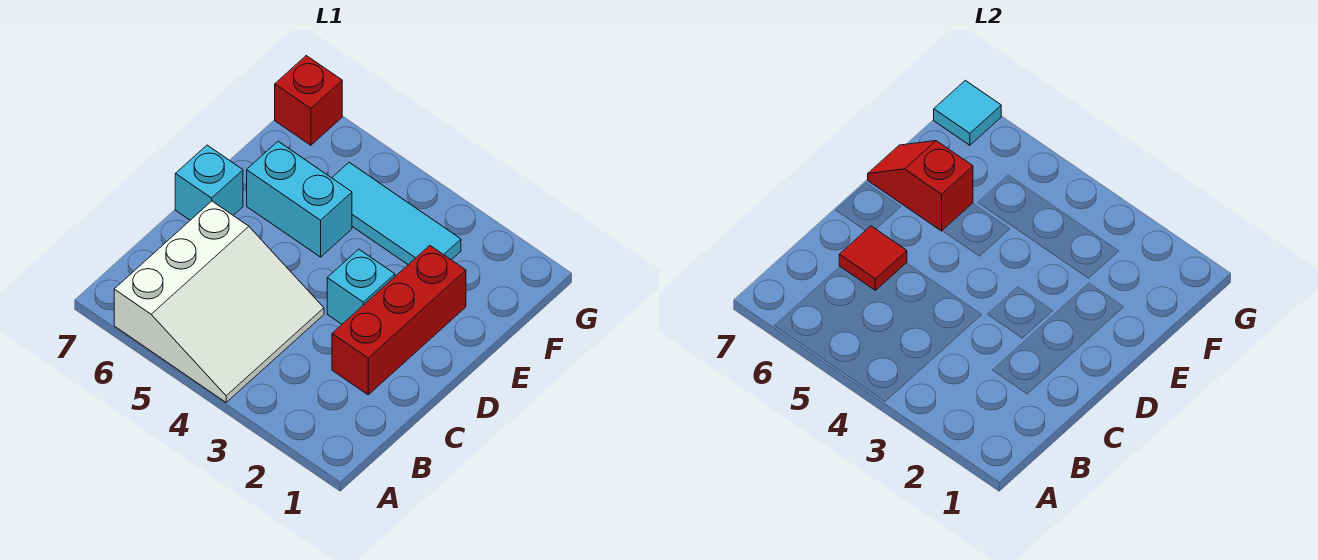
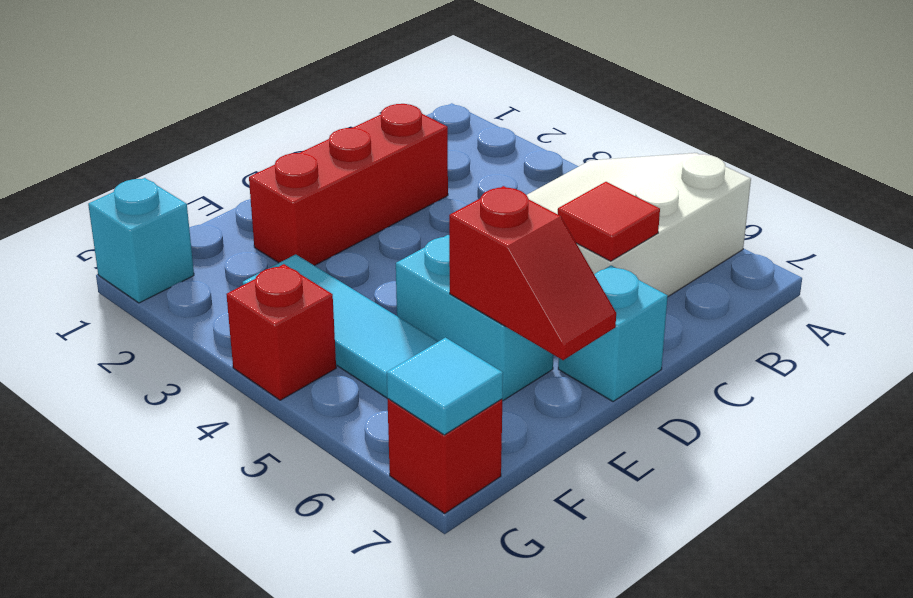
cyan brick D3 level 1 -> cyan brick G1 level 1
none -> red brick G4 level 1

